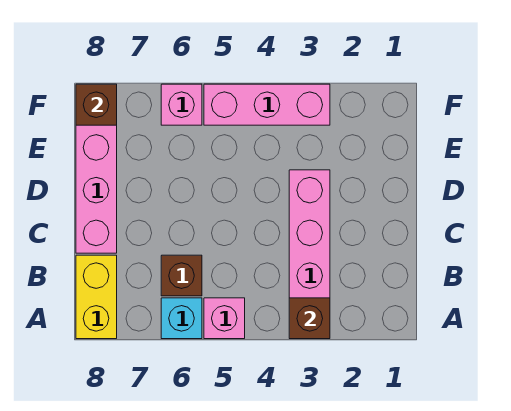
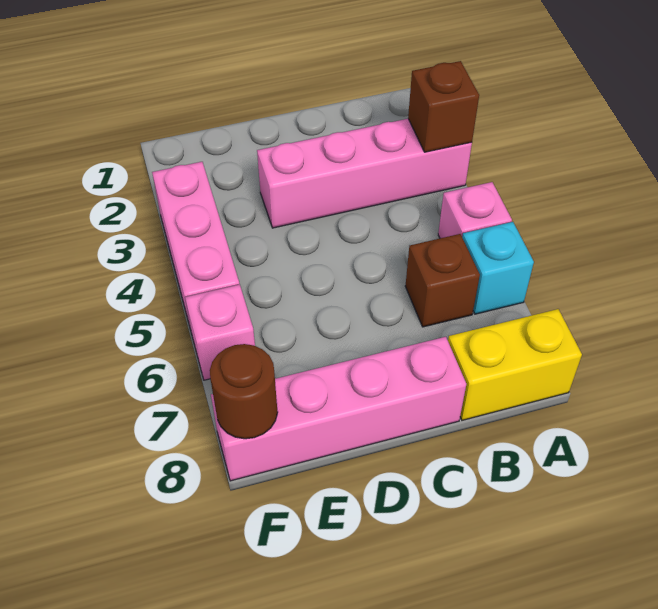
brown brick F8 level 2 -> brown round brick F8 level 2

